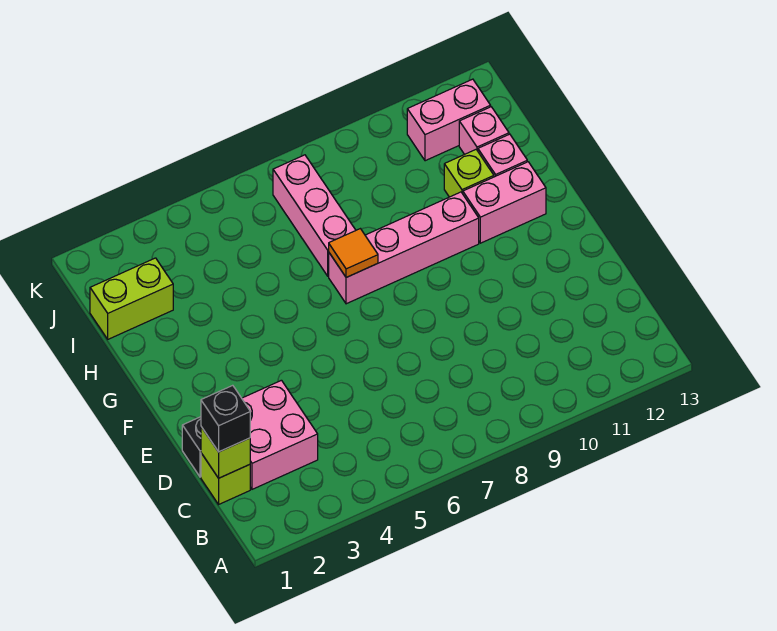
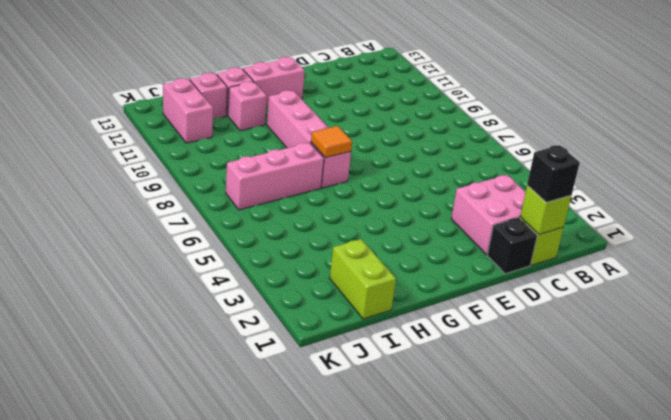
pink brick G11:G12 level 1 -> pink brick F12:G12 level 1
lime brick H11 level 1 -> pink brick H11 level 1

